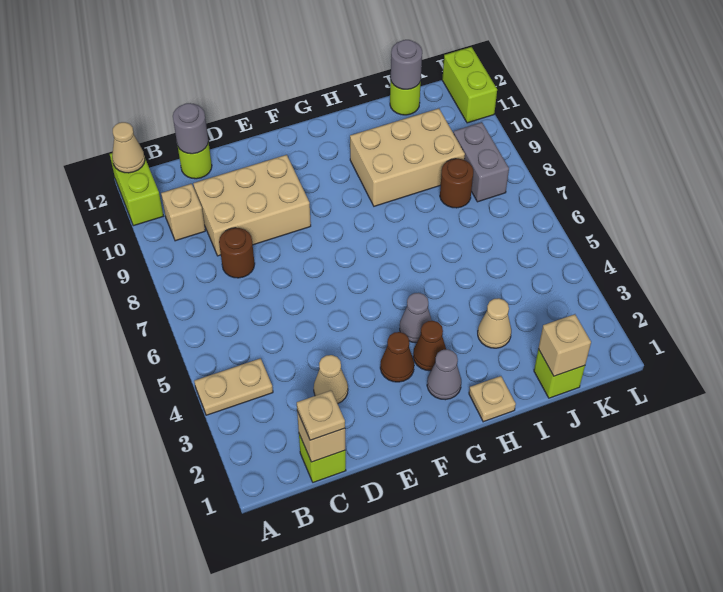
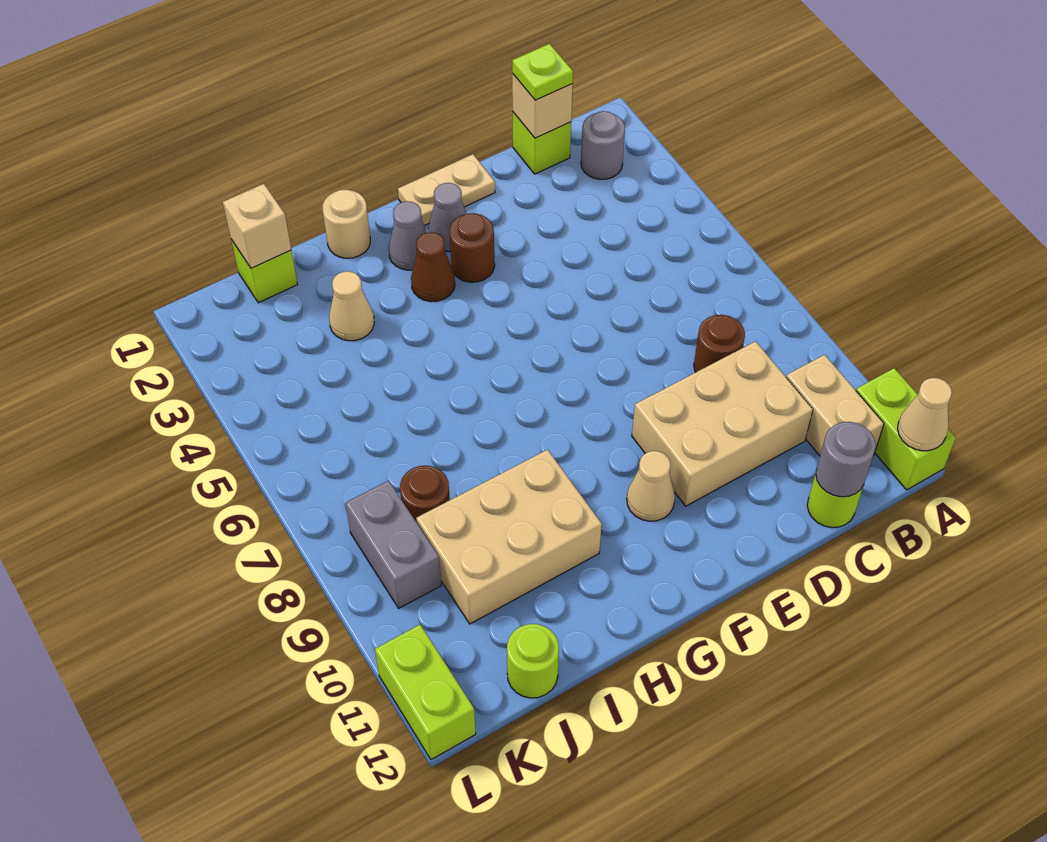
tan plate A4:B4 level 1 -> tan plate E1:F1 level 1
tan brick B10 level 1 -> tan brick B10:B11 level 1
tan plate C1 level 3 -> lime plate C1 level 3
tan cone D3 level 1 -> tan cone F10 level 1
brown cone F3 level 1 -> brown round brick F3 level 1
grey cone G4 level 1 -> grey cone F2 level 1
tan plate H1 level 1 -> tan round brick H1 level 1
grey round brick J12 level 2 -> grey round brick B2 level 1

